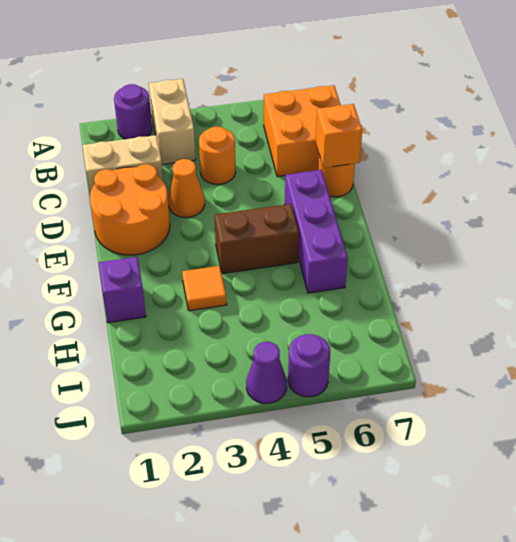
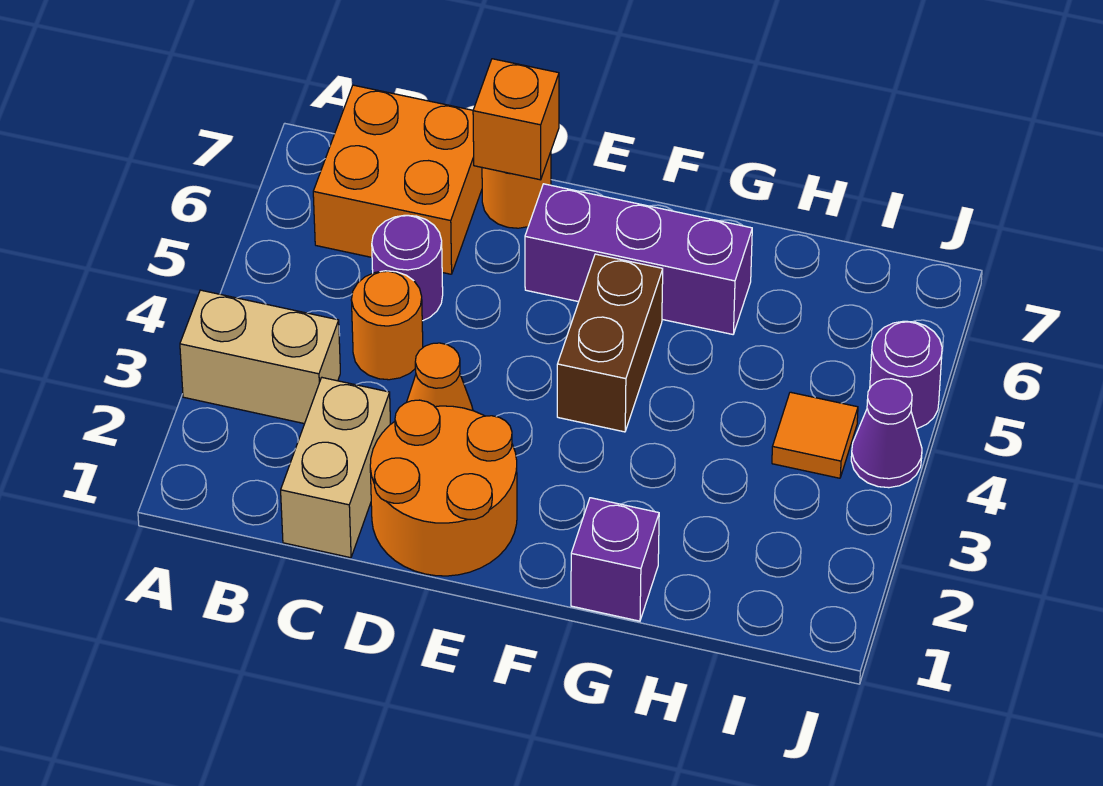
purple round brick A2 level 1 -> purple round brick C5 level 1
orange tile G3 level 1 -> orange tile I4 level 1

